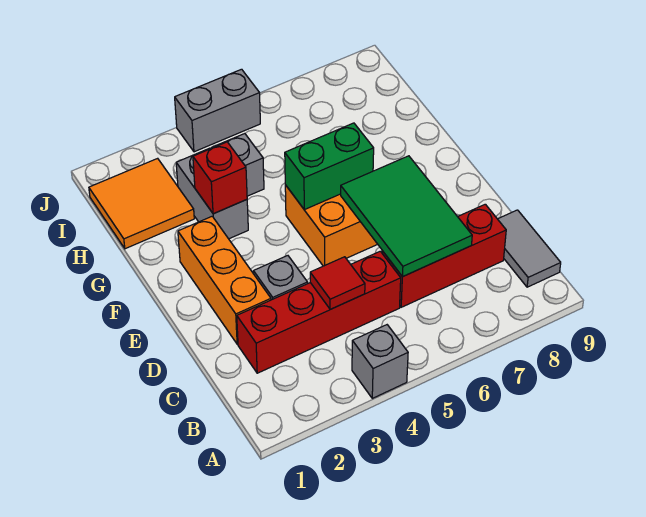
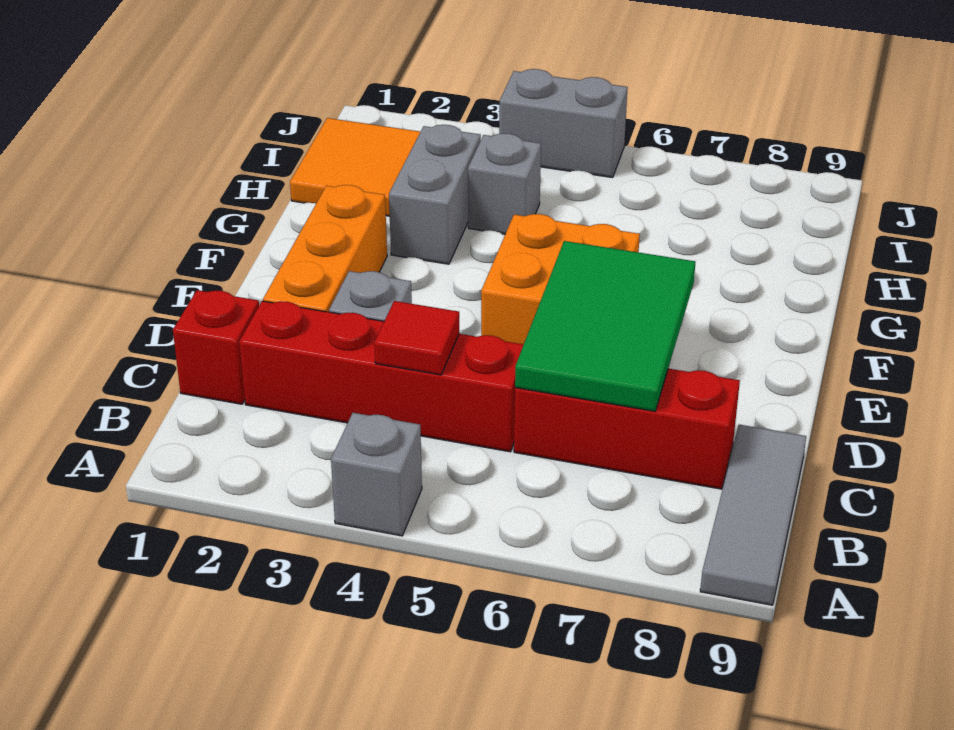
grey tile B9:C9 level 1 -> grey tile A9:C9 level 1
green brick F5:F6 level 2 -> none
red brick G3 level 2 -> red brick C1 level 1

